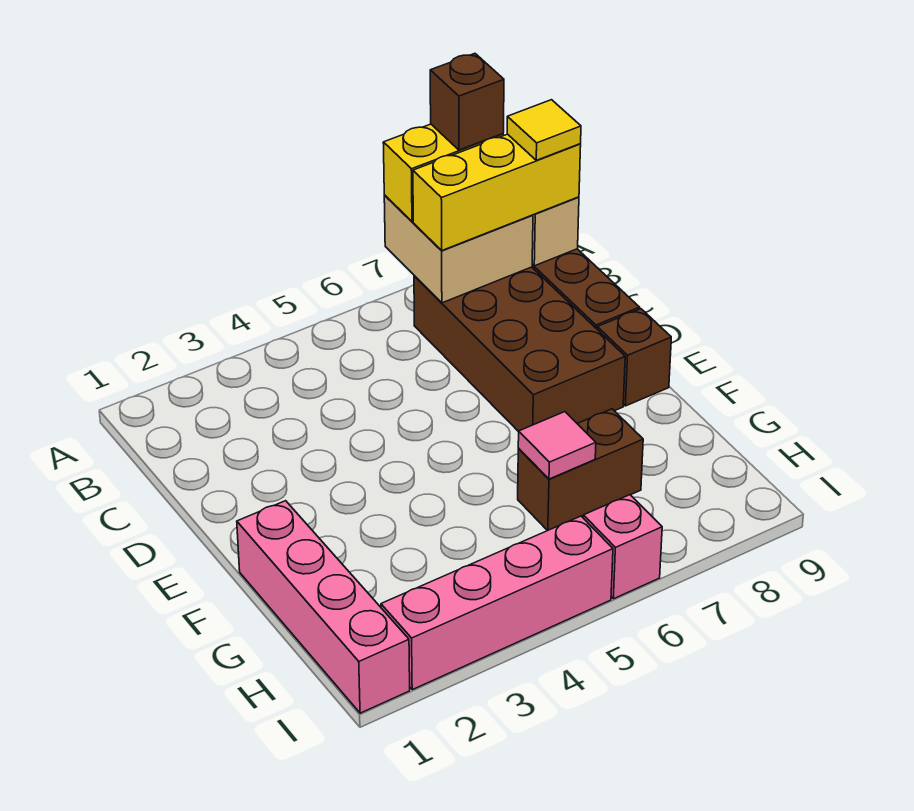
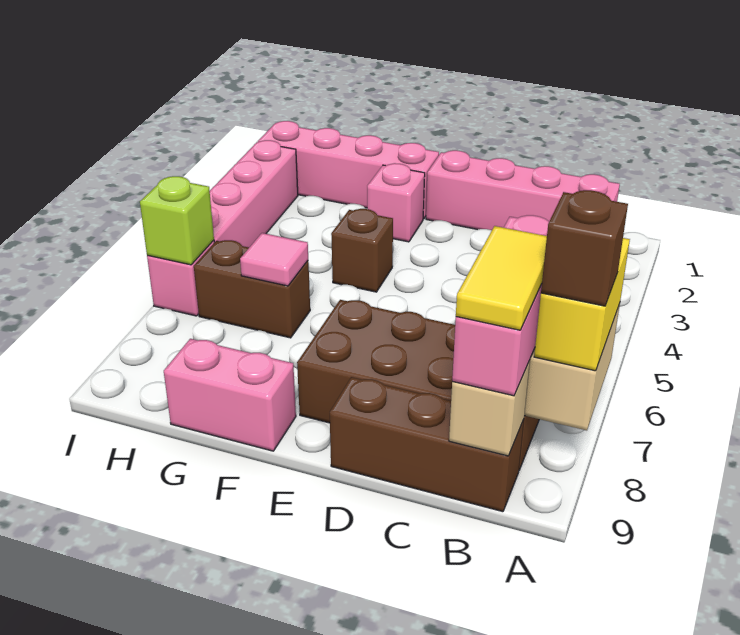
none -> pink brick B1:E1 level 1
yellow brick B7:B9 level 3 -> pink brick B7:B9 level 3
yellow tile B9 level 4 -> yellow tile B8:B9 level 4
brown brick E9 level 1 -> brown brick F4 level 1
none -> pink brick F2 level 1
none -> pink brick F9:G9 level 1
brown brick G6:G7 level 1 -> brown brick G6:H6 level 1
none -> lime brick I6 level 2

